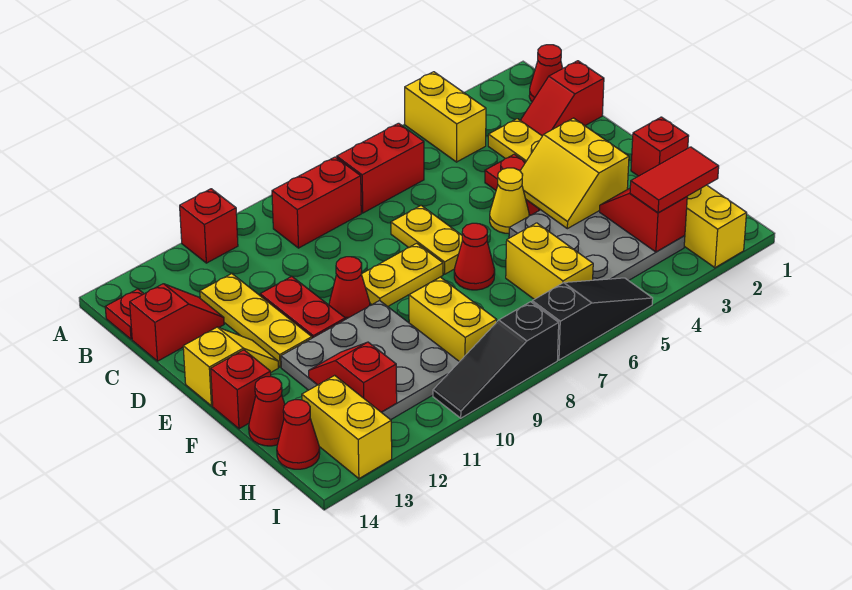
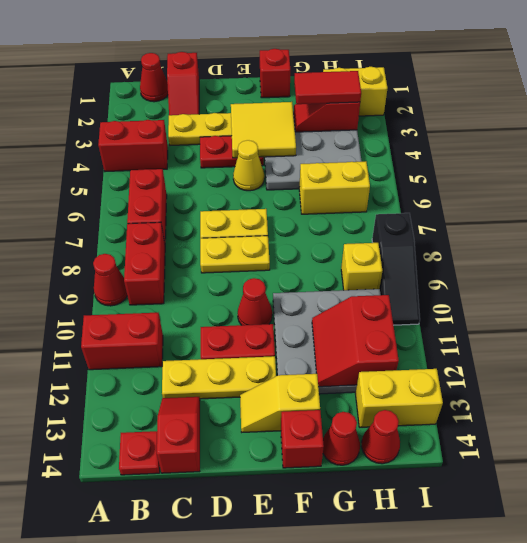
yellow brick A4:B4 level 1 -> red brick A4:B4 level 1
red brick A11 level 1 -> red brick A11:B11 level 1
yellow slope E3:F4 level 2 top 3 -> yellow tile E3:F4 level 2
yellow plate E8:E9 level 1 -> yellow plate D8:E8 level 1
yellow slope E13:E14 level 1 top 14 -> yellow slope E13:F13 level 1 top F
red cone F7 level 1 -> red cone A9 level 1
yellow brick G9:H9 level 1 -> yellow brick H9 level 1
red slope G12:H12 level 2 top H -> red slope G11:H12 level 2 top H
red tile H2:H3 level 3 -> red tile G3:H3 level 3
black slope I5:I7 level 1 top 7 -> none

